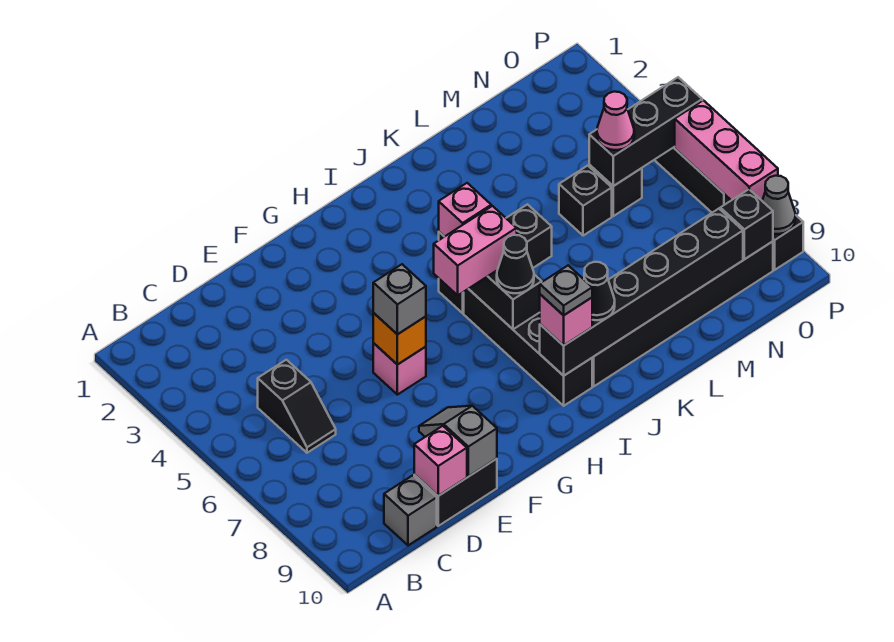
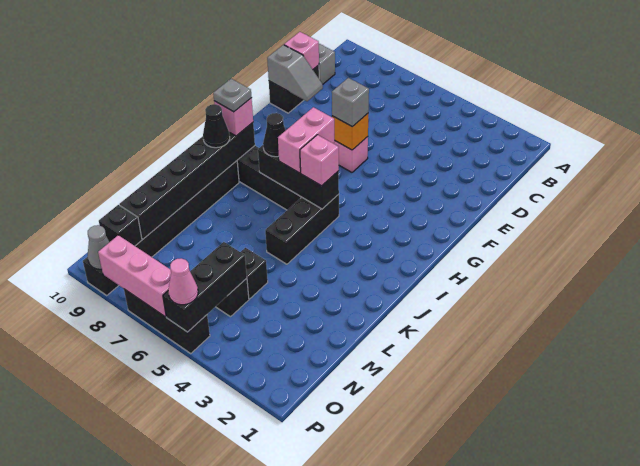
black slope C5:C6 level 1 top 5 -> none
pink cone N5 level 3 -> pink cone P5 level 3

